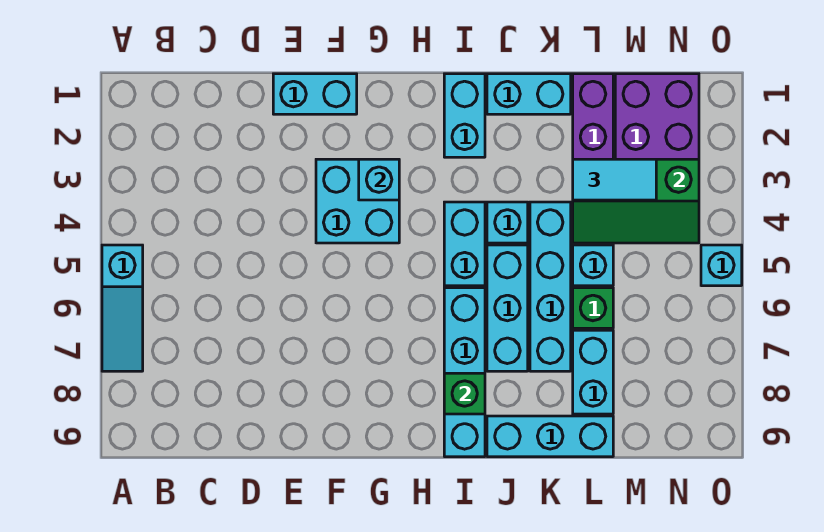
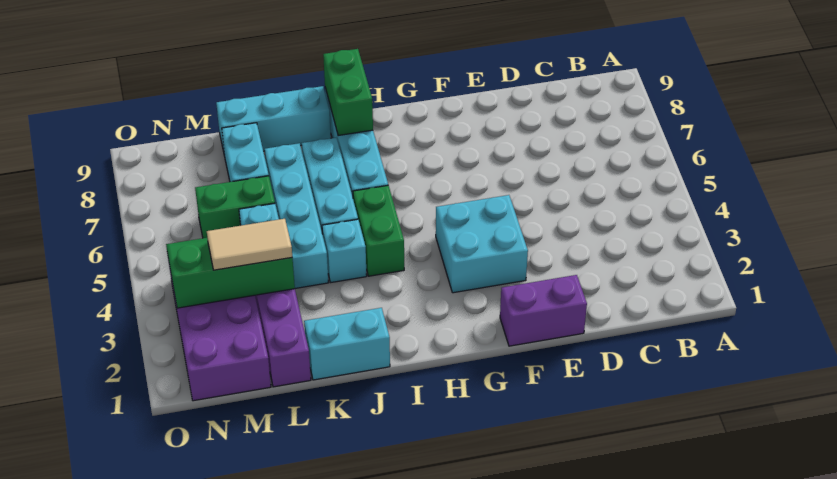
cyan slope A5:A7 level 1 top 5 -> none
cyan brick E1:F1 level 1 -> purple brick E1:F1 level 1
cyan brick G3 level 2 -> none
cyan brick I1:I2 level 1 -> none
cyan brick I4:I5 level 1 -> green brick I4:I5 level 1
green brick I8 level 2 -> green brick I8:I9 level 2
cyan tile L3:M3 level 3 -> tan tile L3:M3 level 3
green brick L6 level 1 -> green brick L6:M6 level 1
cyan brick O5 level 1 -> none

